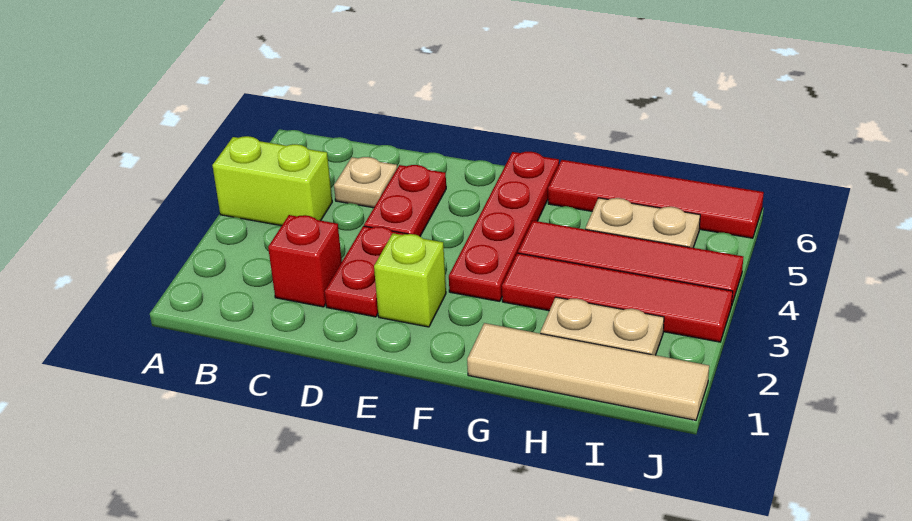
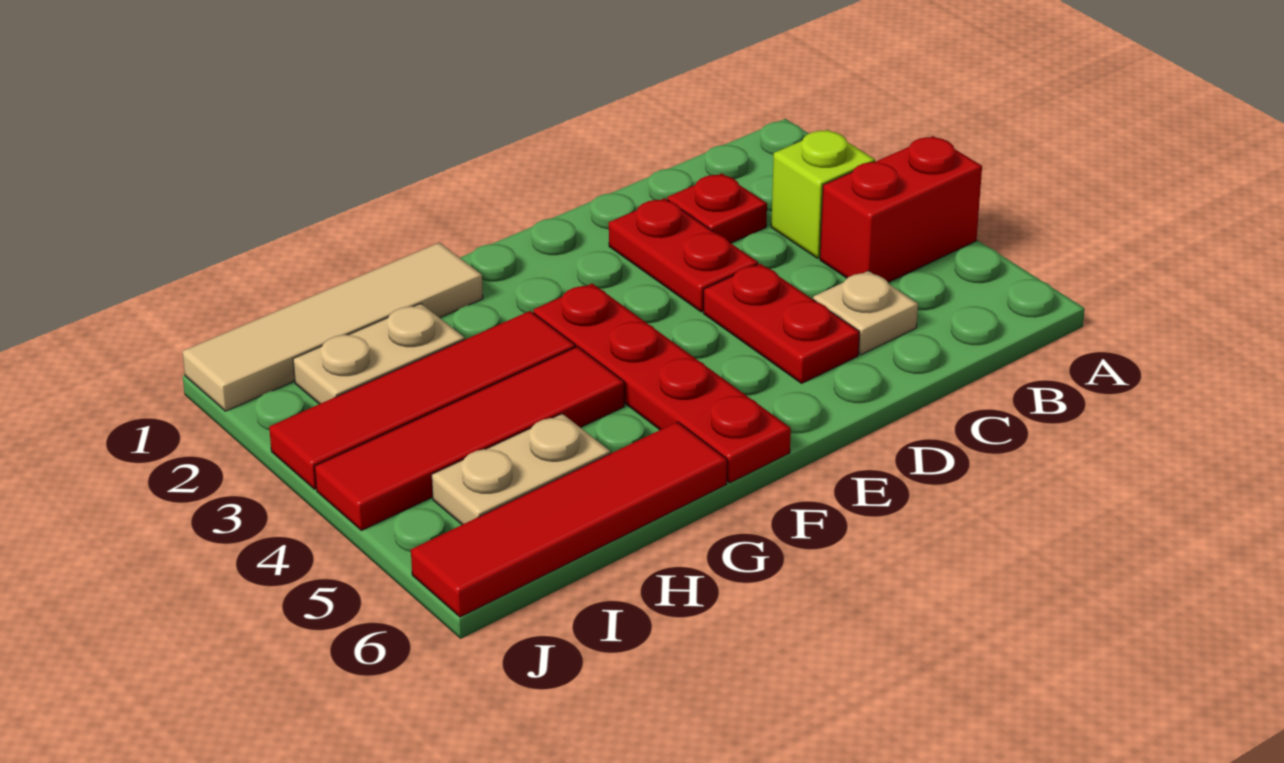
lime brick A4:B4 level 1 -> red brick A4:B4 level 1
red brick C2 level 1 -> red plate C2 level 1
lime brick E2 level 1 -> lime brick B3 level 1

